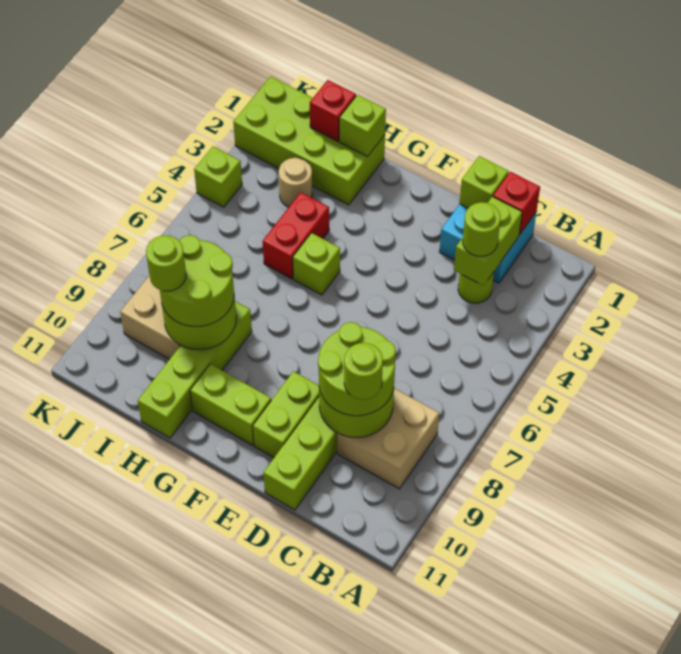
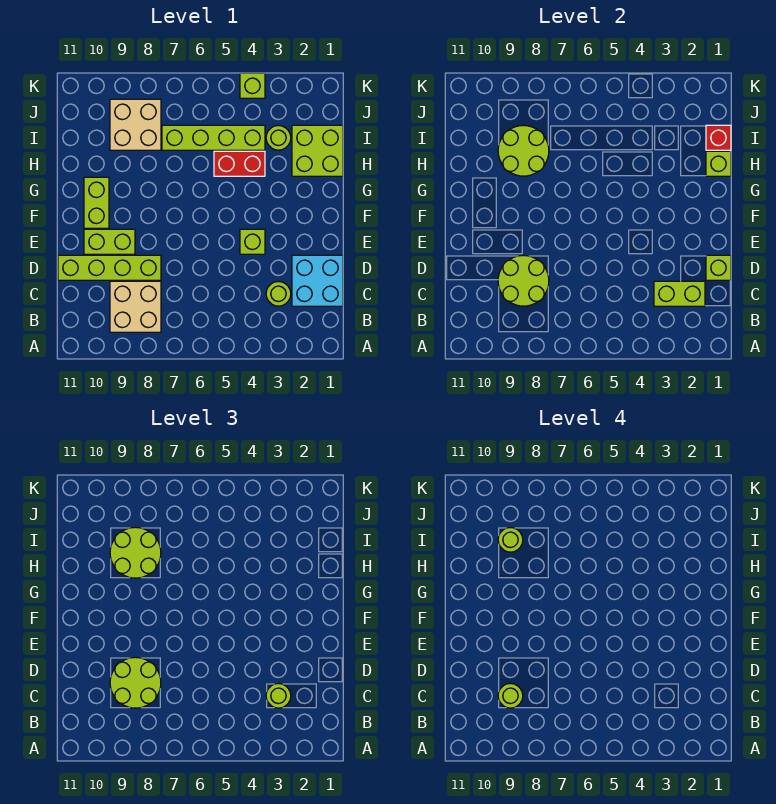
red brick C1 level 2 -> none
lime brick G5 level 1 -> lime brick E4 level 1
lime brick H1:K2 level 1 -> lime brick H1:I2 level 1
lime brick H8:H11 level 1 -> lime brick I4:I7 level 1
tan round brick I3 level 1 -> lime round brick I3 level 1

